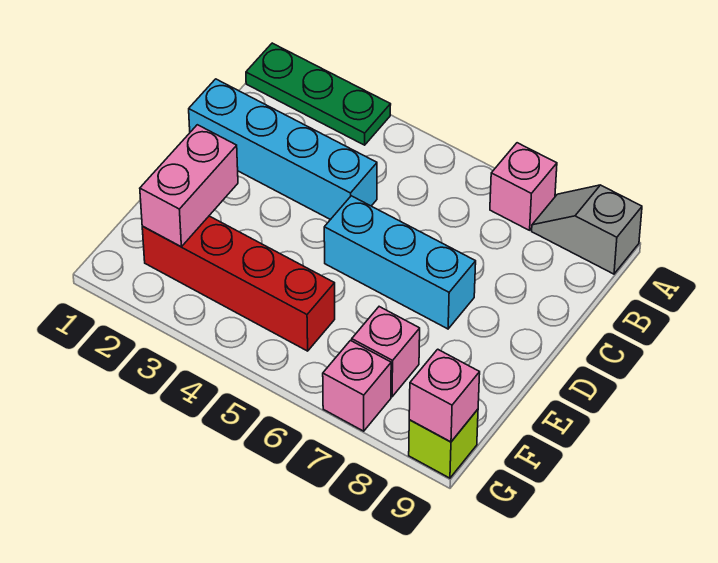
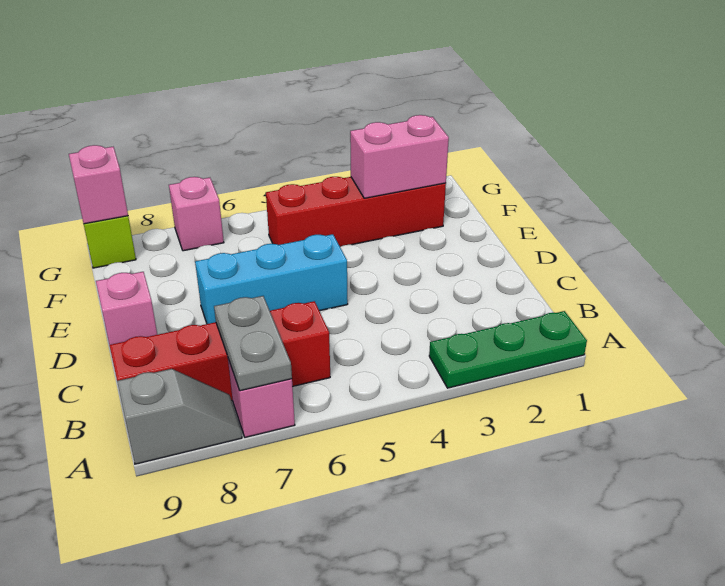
none -> grey plate A7:B7 level 2
none -> red brick B6:B9 level 1
cyan brick C1:C4 level 1 -> none
pink brick E2:F2 level 2 -> pink brick F2:F3 level 2
pink brick F7 level 1 -> pink brick D9 level 1

